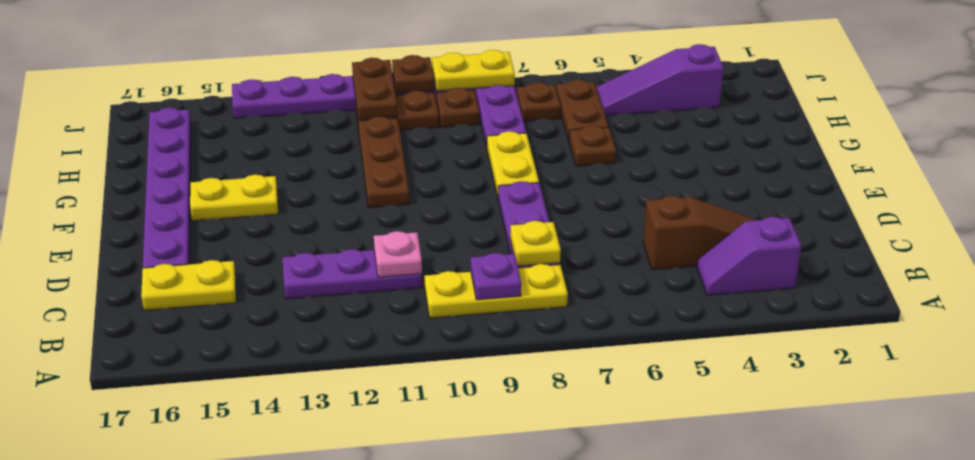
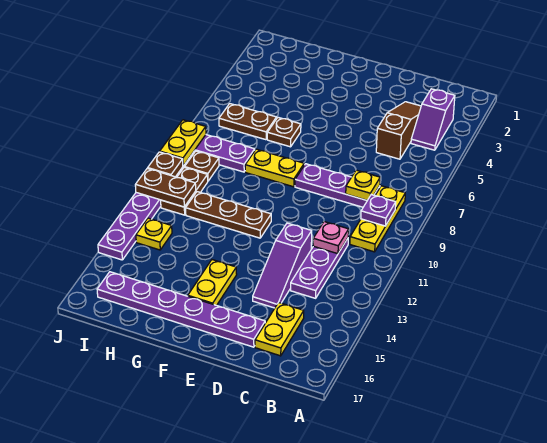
purple slope I3:I5 level 1 top 3 -> purple slope D12:D14 level 1 top 12
brown plate I7 level 1 -> none
none -> yellow plate I13 level 1

